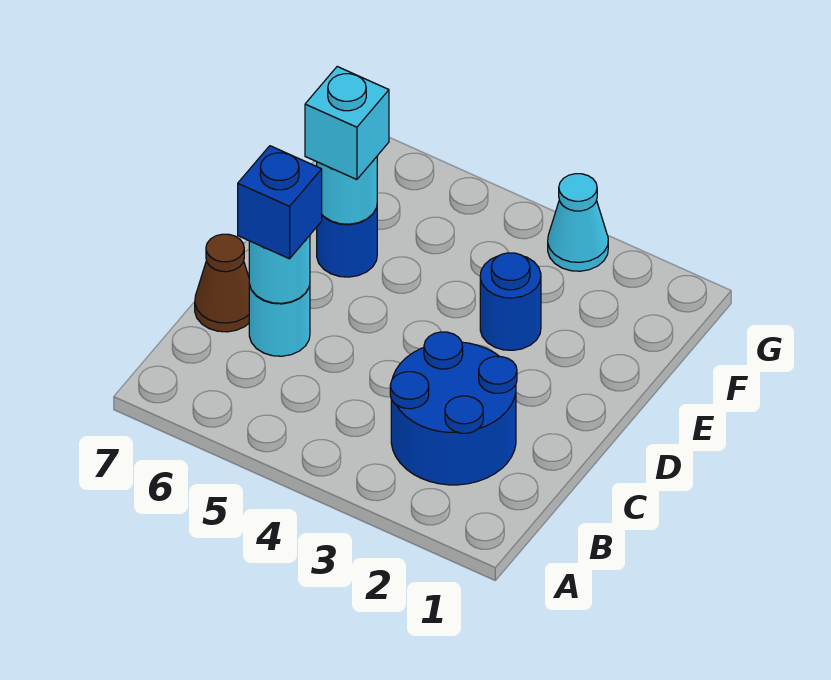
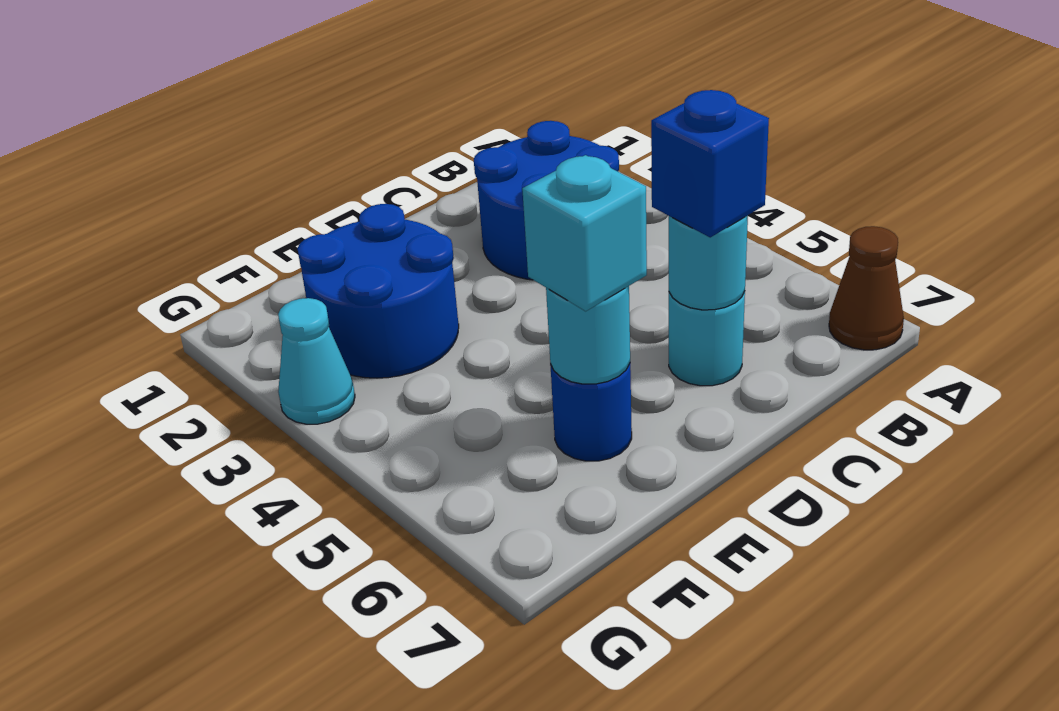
brown cone C7 level 1 -> brown cone A7 level 1
blue round brick E3 level 1 -> blue round brick E2:F3 level 1

